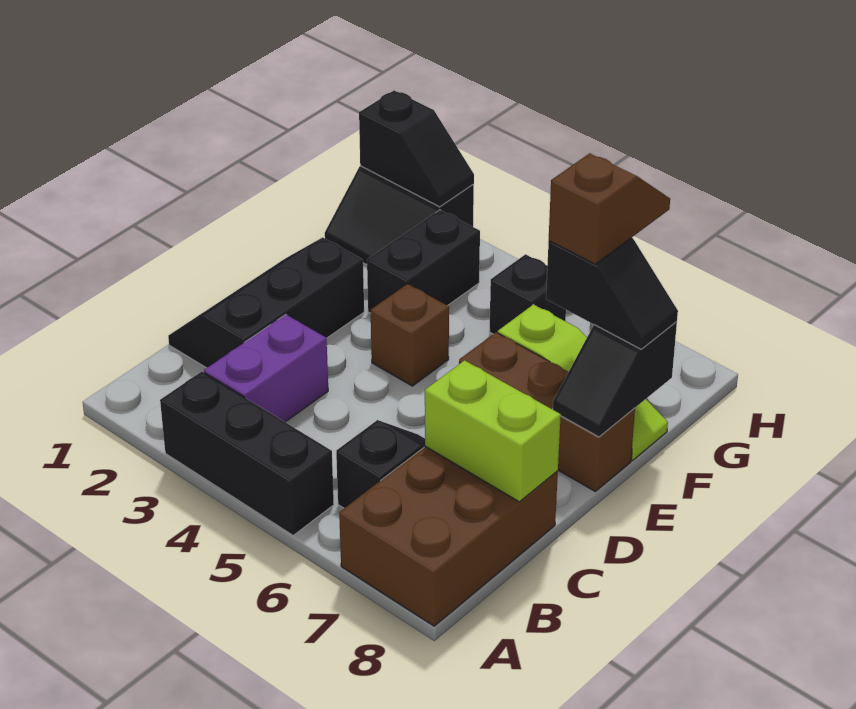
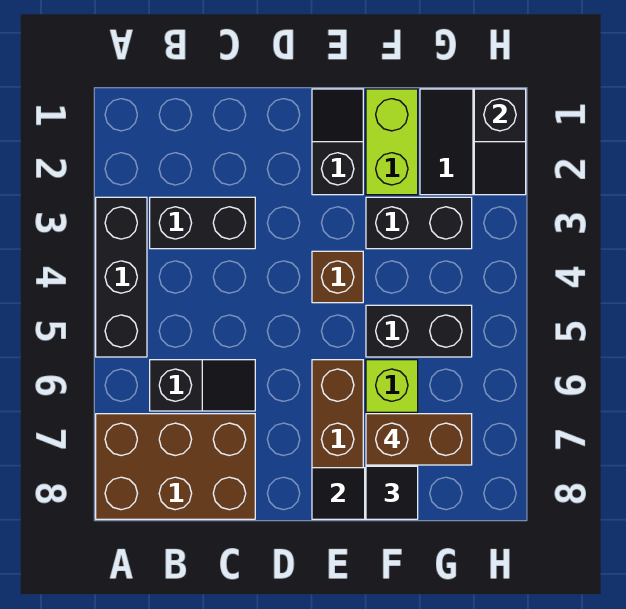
purple brick B3:C3 level 1 -> black brick B3:C3 level 1
black slope C1:E2 level 1 top 2 -> black slope E1:E2 level 1 top 2
lime brick C7:C8 level 2 -> lime brick F1:F2 level 1
brown slope F7:G7 level 4 top F -> brown brick F7:G7 level 4
black brick G5 level 1 -> black brick F5:G5 level 1

